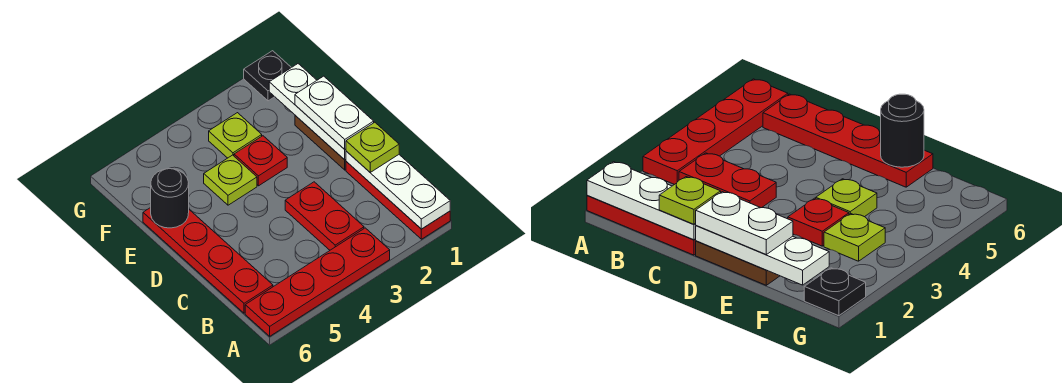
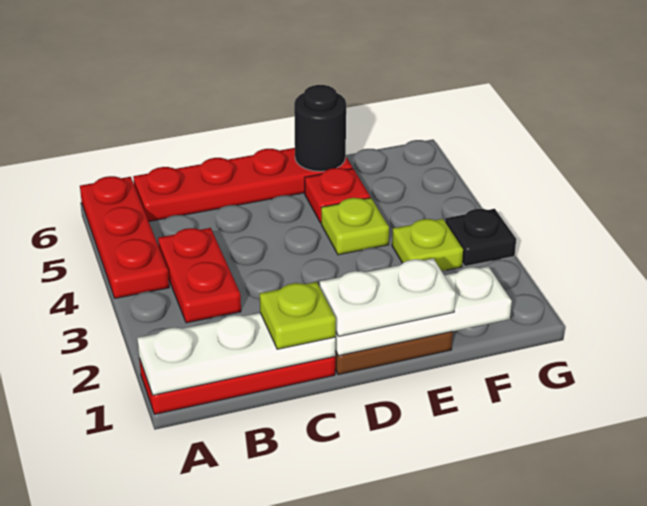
red plate A3:A6 level 1 -> red plate A4:A6 level 1
red plate B3:C3 level 1 -> red plate B3:B4 level 1
red plate E3 level 1 -> red plate E5 level 1
black plate G1 level 1 -> black plate G3 level 1

